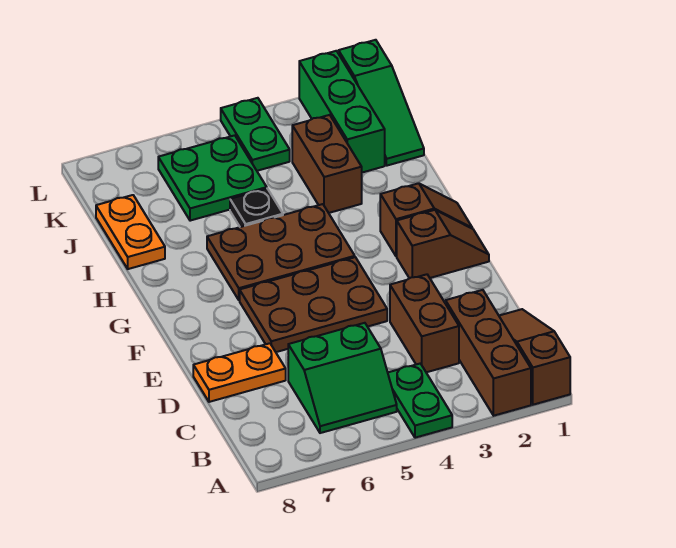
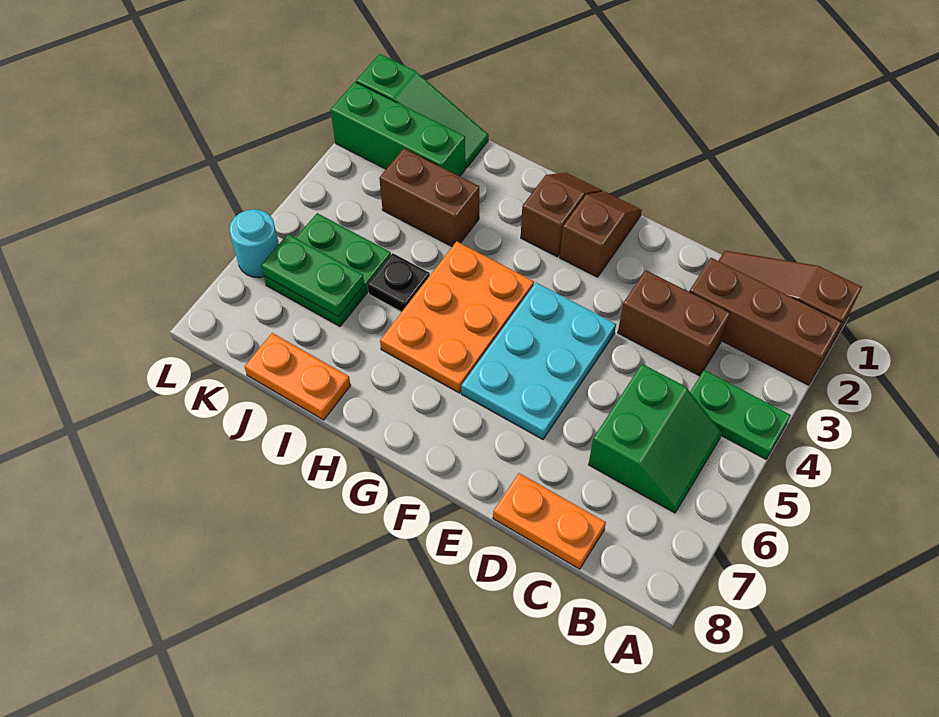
orange plate D7:D8 level 1 -> orange plate C8:D8 level 1
brown plate E4:F6 level 1 -> cyan plate E4:F6 level 1
brown plate G4:H6 level 1 -> orange plate G4:H6 level 1
green plate K4:L4 level 1 -> green plate J6:K6 level 2
none -> cyan round brick L6 level 1

